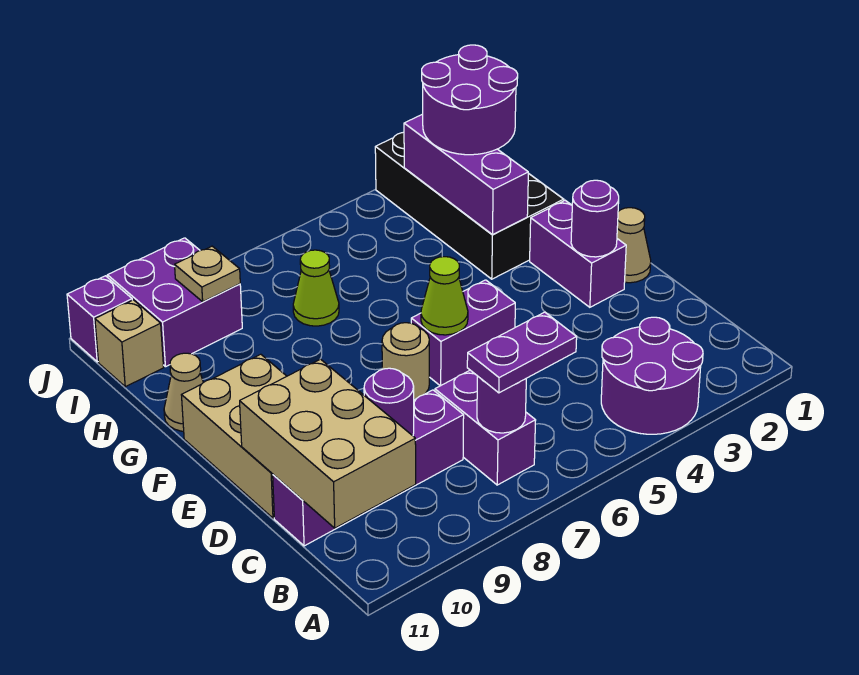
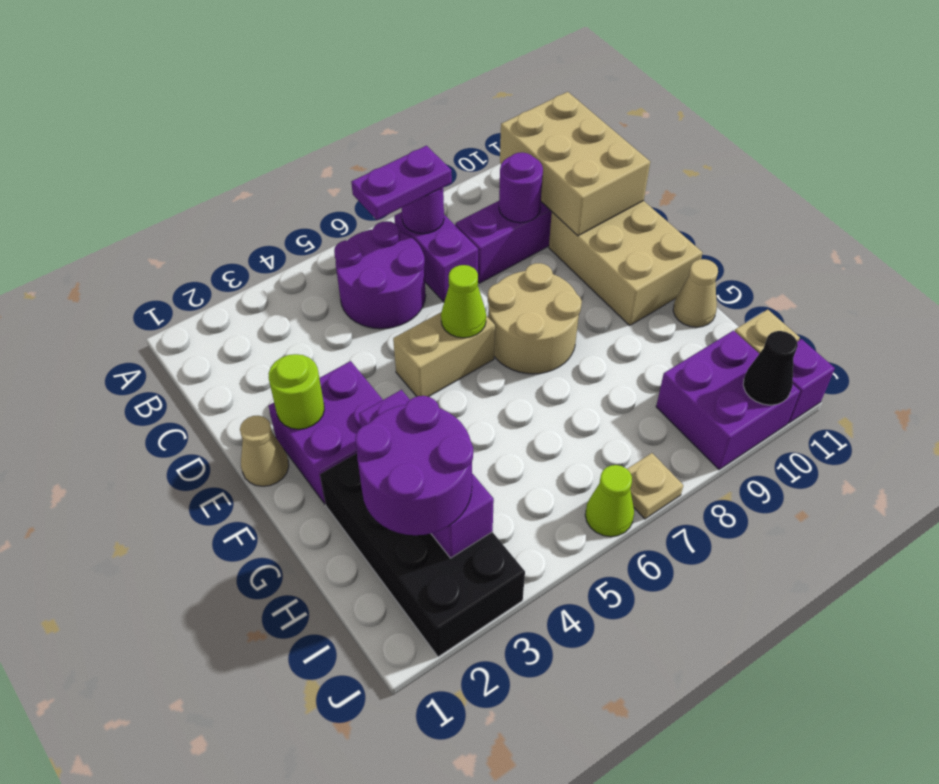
purple round brick A3:B4 level 1 -> purple round brick B5:C6 level 1
purple brick E2:F2 level 1 -> purple brick E2:F3 level 1
purple round brick E2 level 2 -> lime round brick E2 level 2
purple brick E5:E6 level 1 -> tan brick E5:E6 level 1
tan round brick E7 level 1 -> tan round brick E7:F8 level 1
lime cone H7 level 1 -> lime cone J6 level 1
tan plate I9 level 2 -> tan plate J7 level 1
none -> black cone J10 level 2

